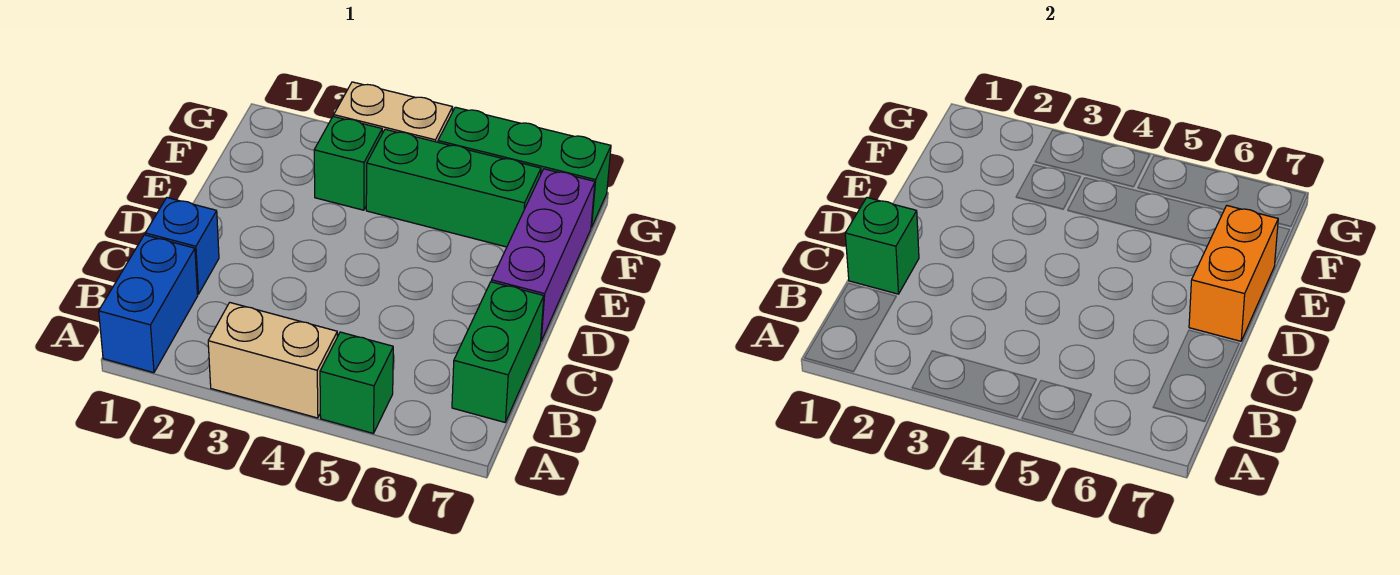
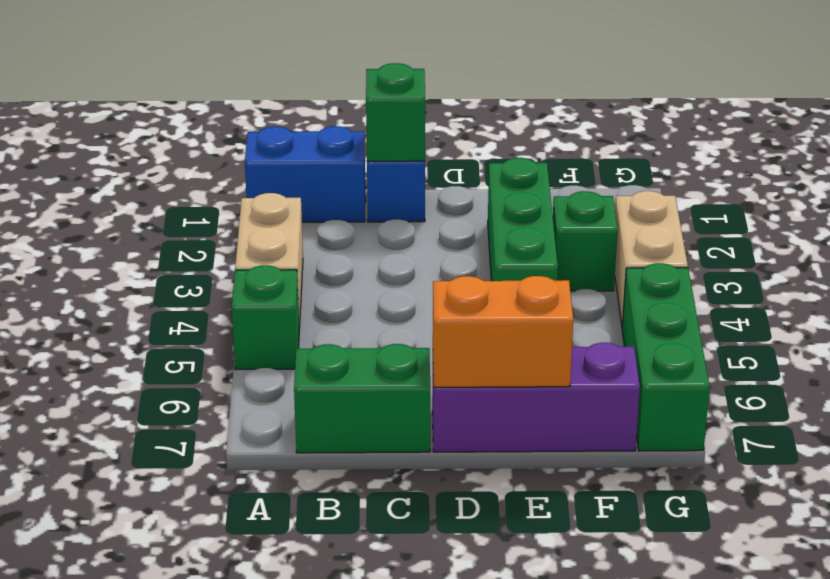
green brick F4:F6 level 1 -> green brick E2:E4 level 1

